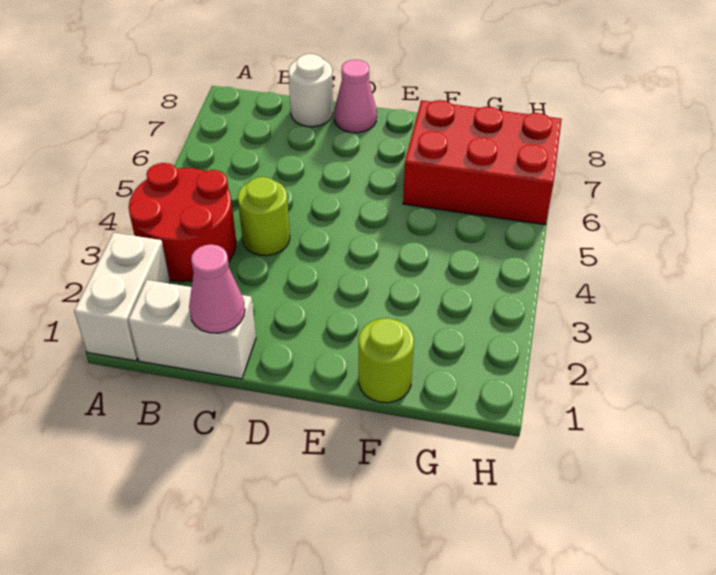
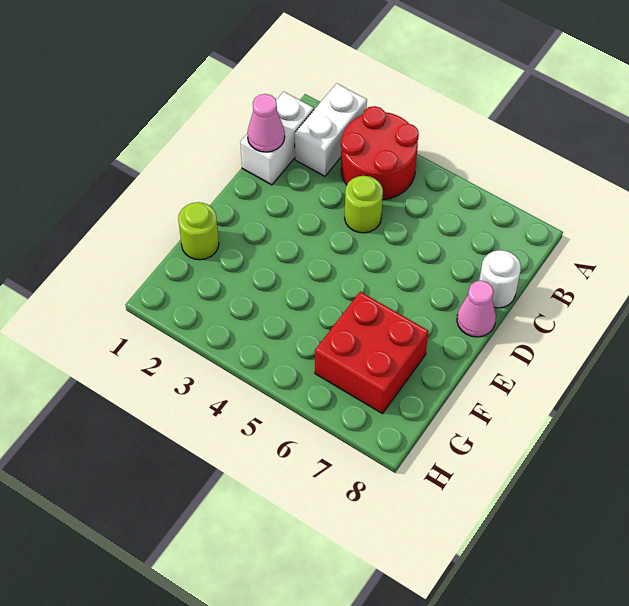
white brick A1:A2 level 1 -> white brick A2:B2 level 1
red brick F6:H7 level 1 -> red brick F6:G7 level 1

